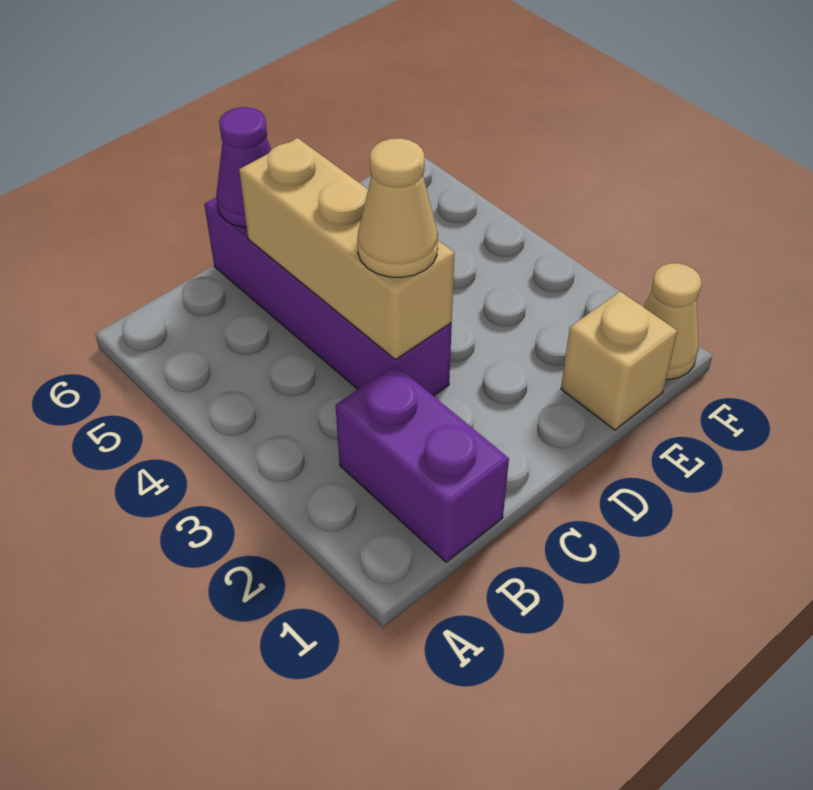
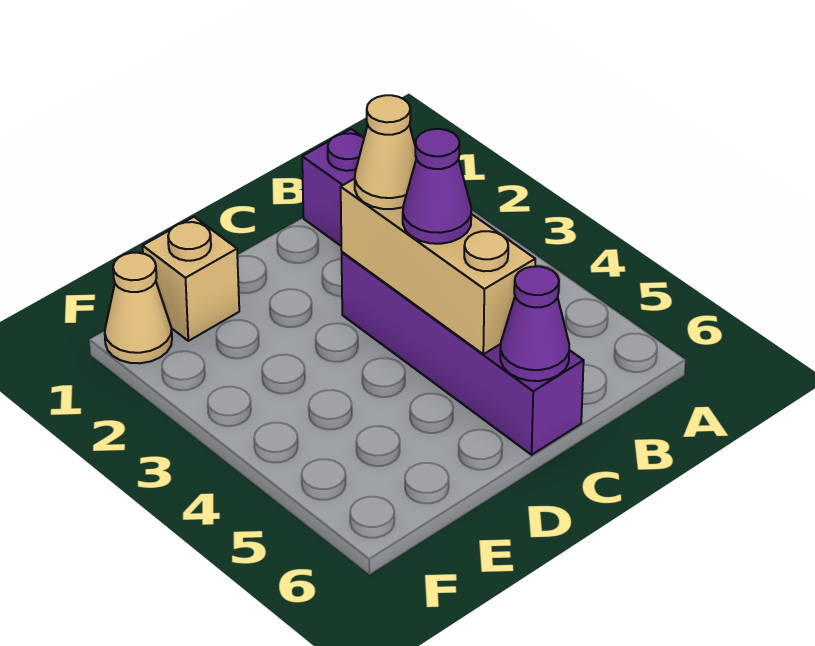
none -> purple cone C4 level 3

